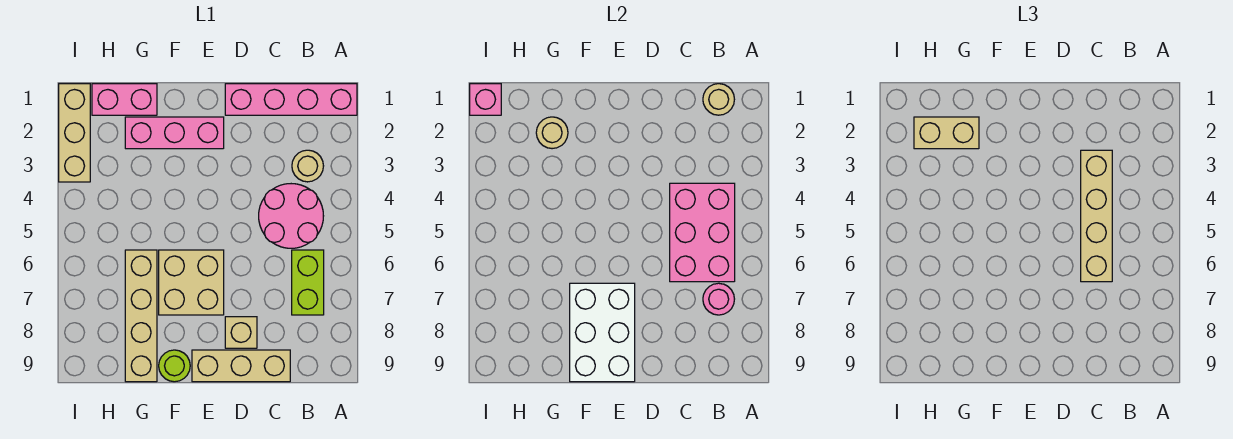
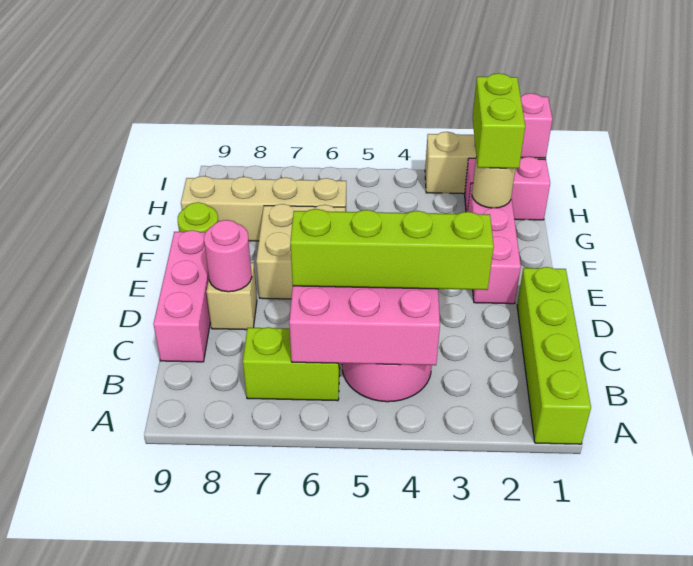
pink brick A1:D1 level 1 -> lime brick A1:D1 level 1
tan round brick B1 level 2 -> none
tan round brick B3 level 1 -> none
pink round brick B7 level 2 -> pink round brick D8 level 2
tan brick C3:C6 level 3 -> lime brick C3:C6 level 3
tan brick C9:E9 level 1 -> pink brick C9:E9 level 1
white brick E7:F9 level 2 -> none
pink brick G1:H1 level 1 -> pink brick H1:H2 level 1
tan brick G2:H2 level 3 -> lime brick G2:H2 level 3

